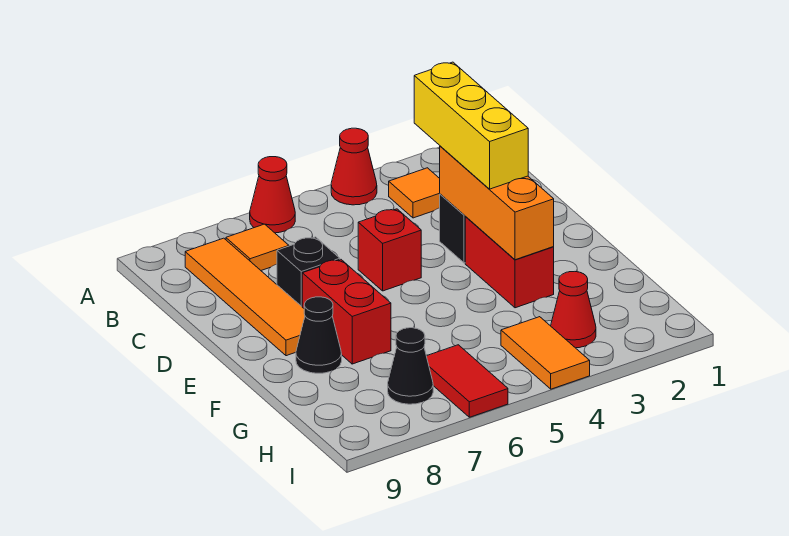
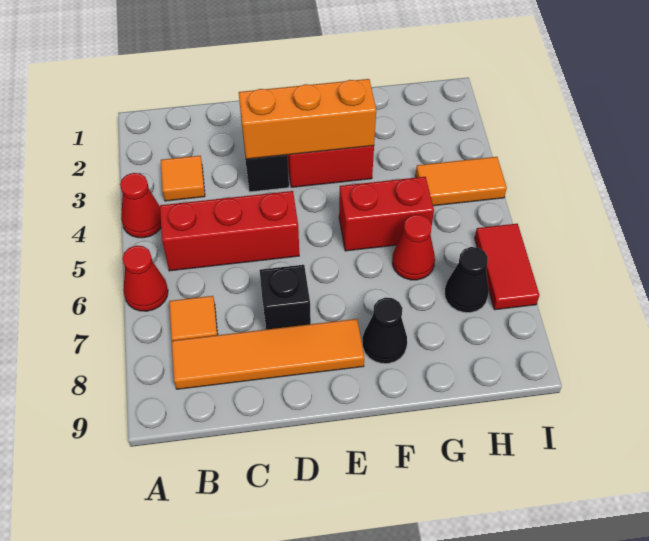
yellow brick C3:E3 level 3 -> none
red brick D5 level 1 -> red brick B5:D5 level 1
red brick E7:F7 level 1 -> red brick F5:G5 level 1
red cone H3 level 1 -> red cone G6 level 1
red tile H6:I6 level 1 -> red tile I6:I7 level 1

